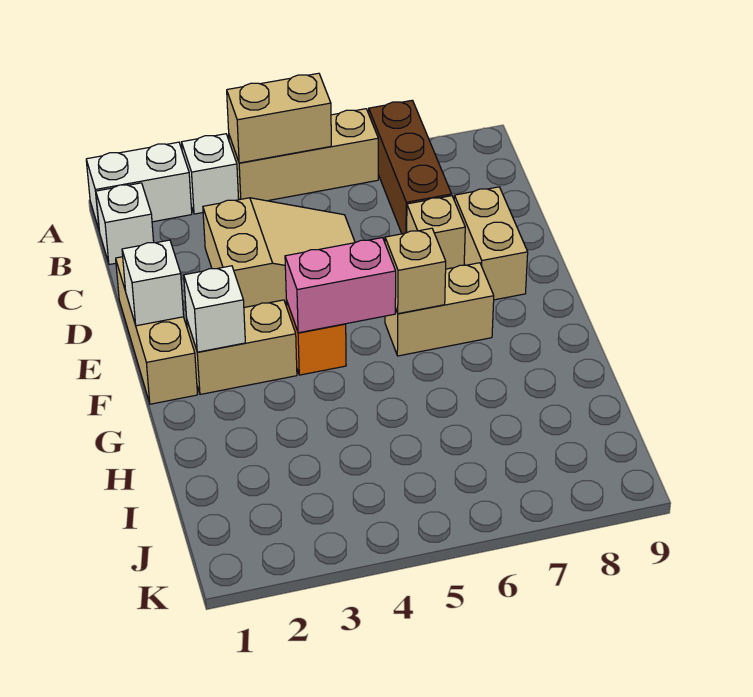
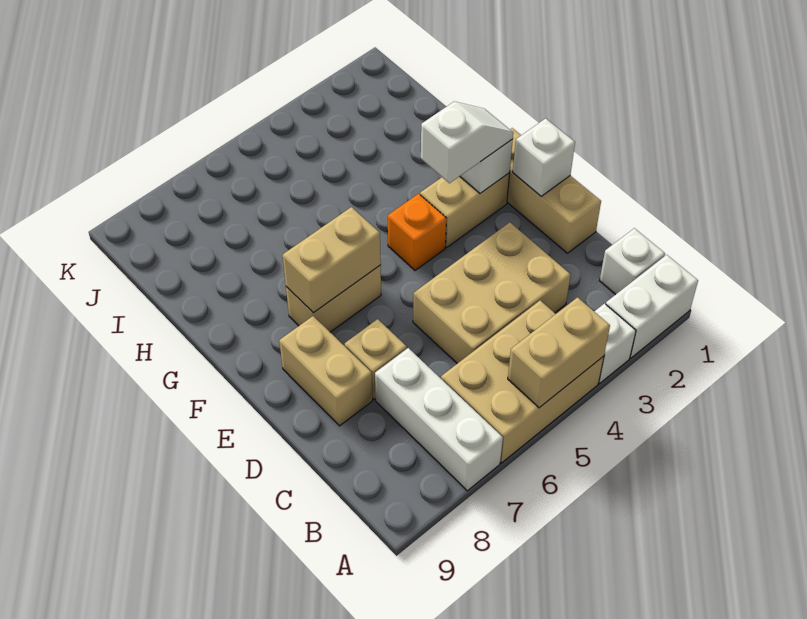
tan brick A4:A6 level 1 -> tan brick A4:B6 level 1
brown brick A7:C7 level 1 -> white brick A7:C7 level 1
tan slope C3:D5 level 1 top 3 -> tan brick C3:D5 level 1
none -> white slope F2:F3 level 3 top 3
pink brick F4:F5 level 2 -> none
tan brick F6 level 2 -> tan brick F6:F7 level 2

